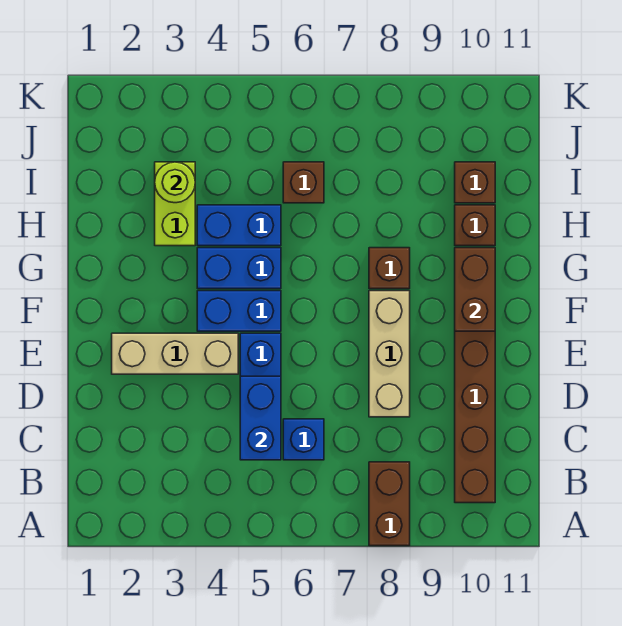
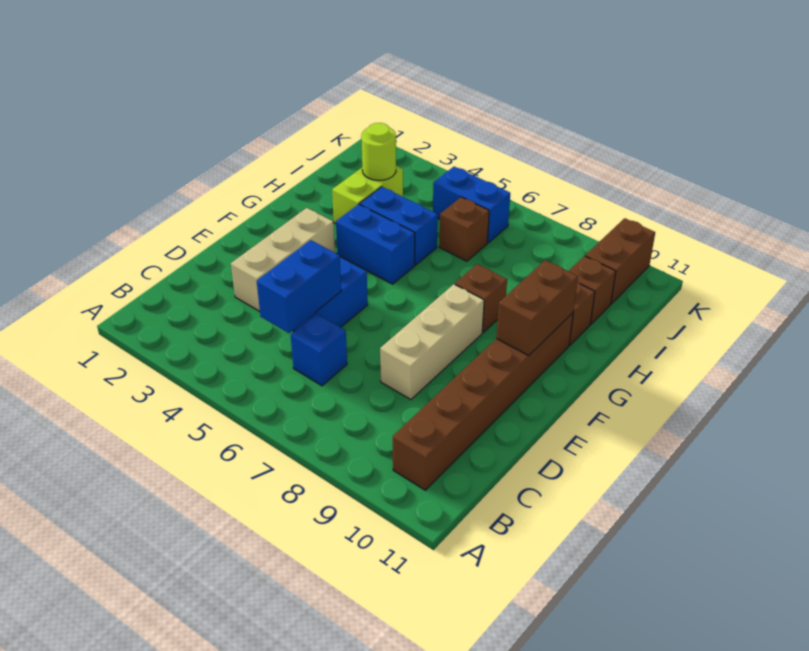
brown brick A8:B8 level 1 -> brown brick J10:K10 level 1
tan brick E2:E4 level 1 -> tan brick D3:F3 level 1
blue brick F4:F5 level 1 -> blue brick J5:J6 level 1

